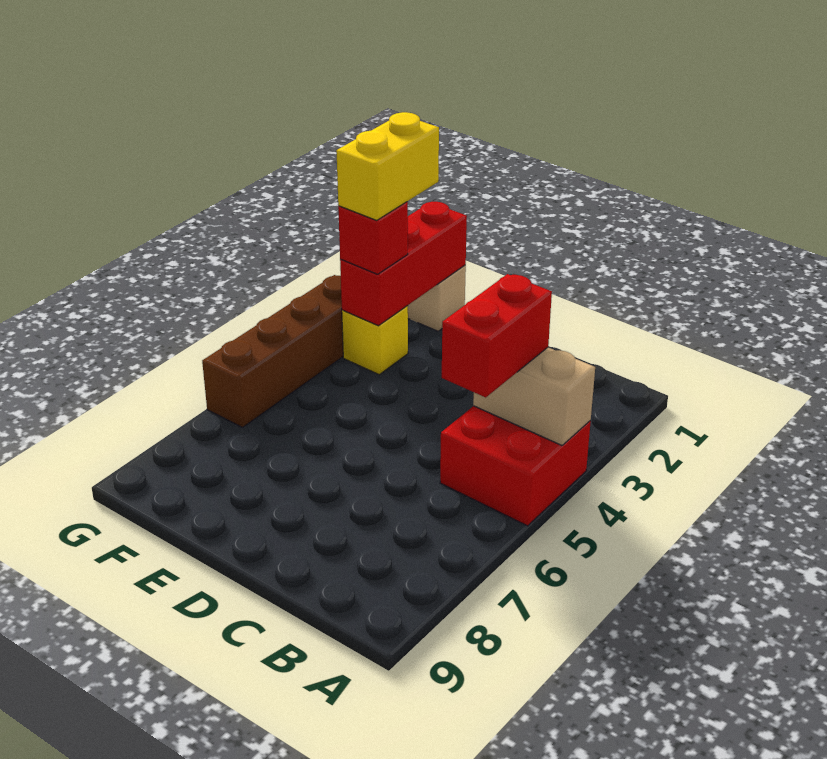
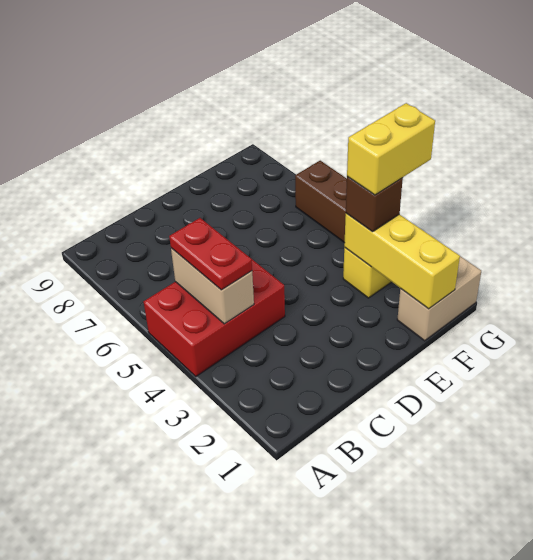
red brick A4:B5 level 1 -> red brick A4:C5 level 1
tan brick A4:B4 level 2 -> tan brick B4:B5 level 2
red brick B4:B5 level 3 -> red plate B4:B5 level 3
red brick F1:F3 level 2 -> yellow brick F1:F3 level 2
yellow brick F2:F3 level 4 -> yellow brick F3:G3 level 4
red brick F3 level 3 -> brown brick F3 level 3

